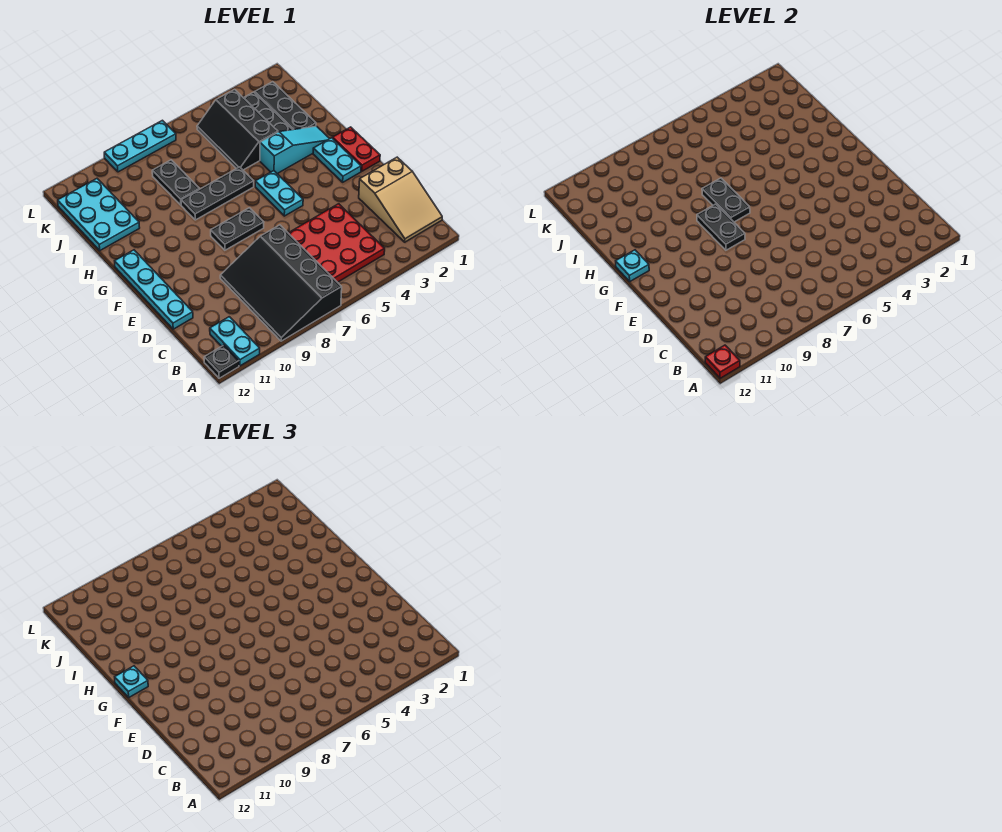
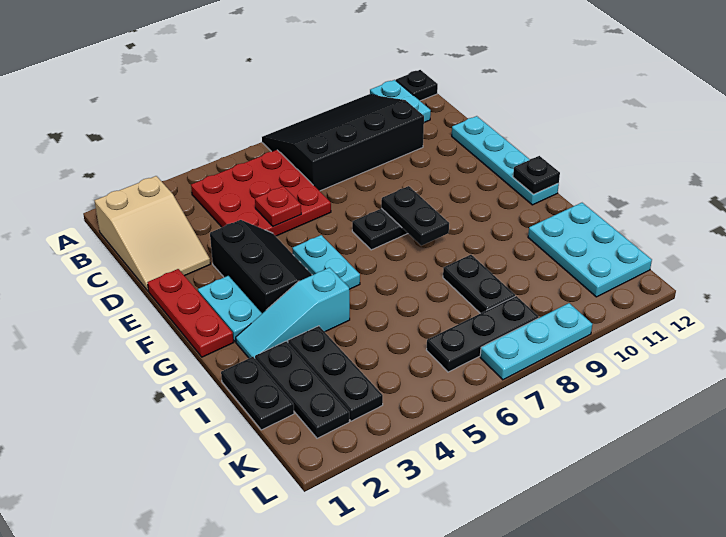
black slope A7:D9 level 1 top 7 -> black slope A7:C10 level 1 top C
red plate A12 level 2 -> red plate D5 level 2
tan slope B1:D2 level 1 top D -> tan slope B1:D2 level 1 top B
red plate F1:G1 level 1 -> red plate E1:G1 level 1
black plate G7:H7 level 2 -> black plate I1:J1 level 1
cyan plate G12 level 2 -> black plate G12 level 2
cyan plate G12 level 3 -> none
black plate H6:H8 level 1 -> black plate K6:K8 level 1
black slope I4:K5 level 1 top 4 -> black slope E3:G4 level 1 top 3

